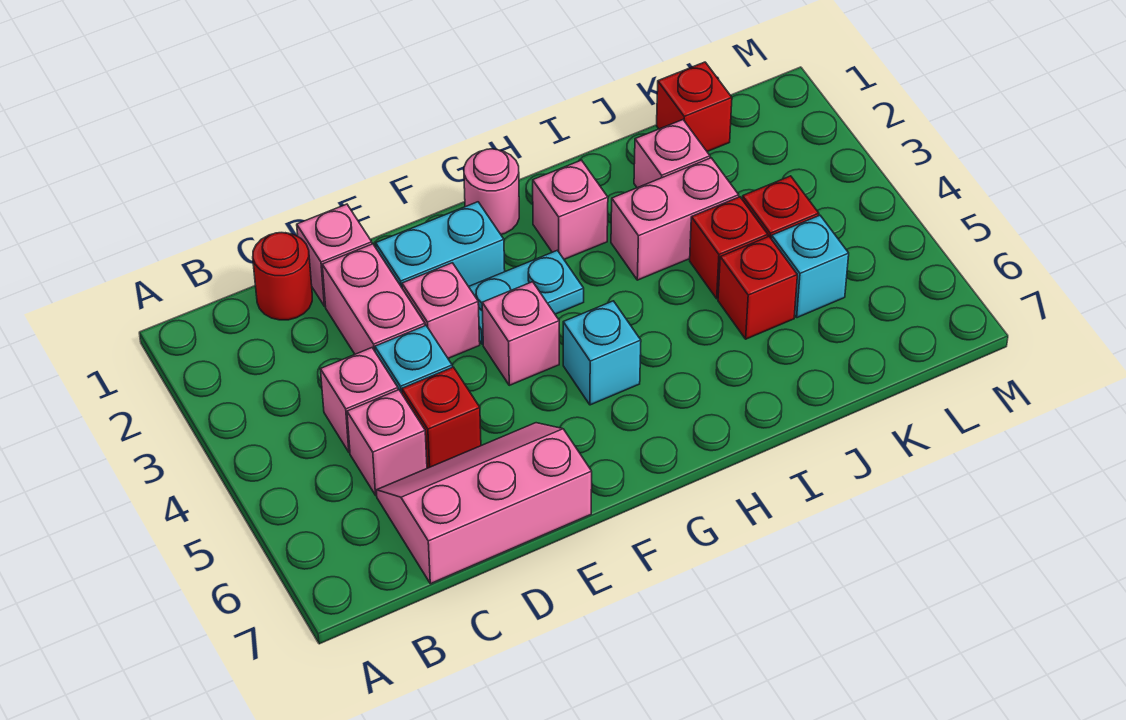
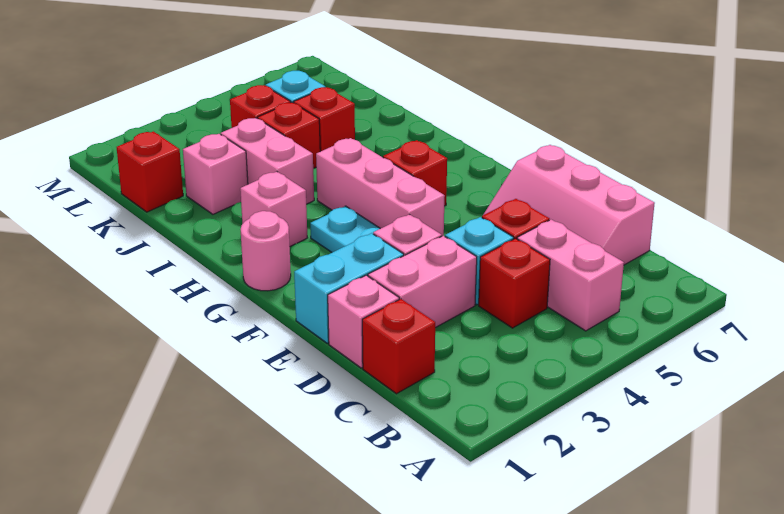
red round brick C1 level 1 -> red brick C1 level 1
pink brick C4 level 1 -> red brick C4 level 1
pink brick C5 level 1 -> pink brick B5:C5 level 1
cyan brick E2:F2 level 1 -> cyan brick E1:E2 level 1
pink brick F4 level 1 -> pink brick F4:H4 level 1
cyan brick G5 level 1 -> red brick G5 level 1

